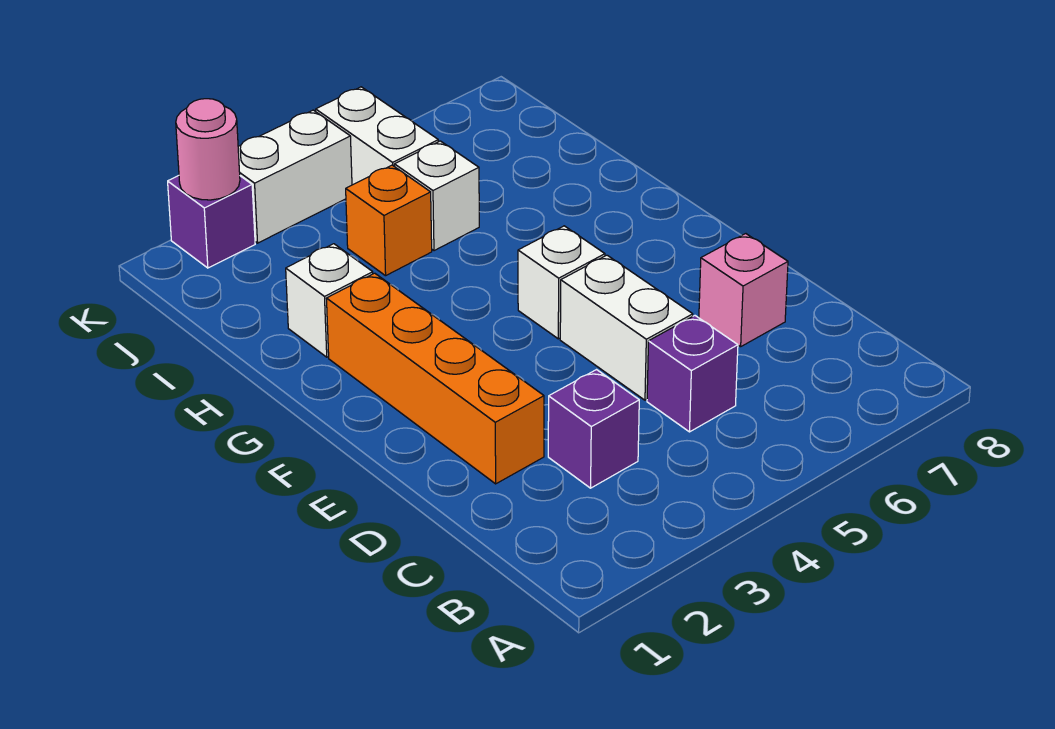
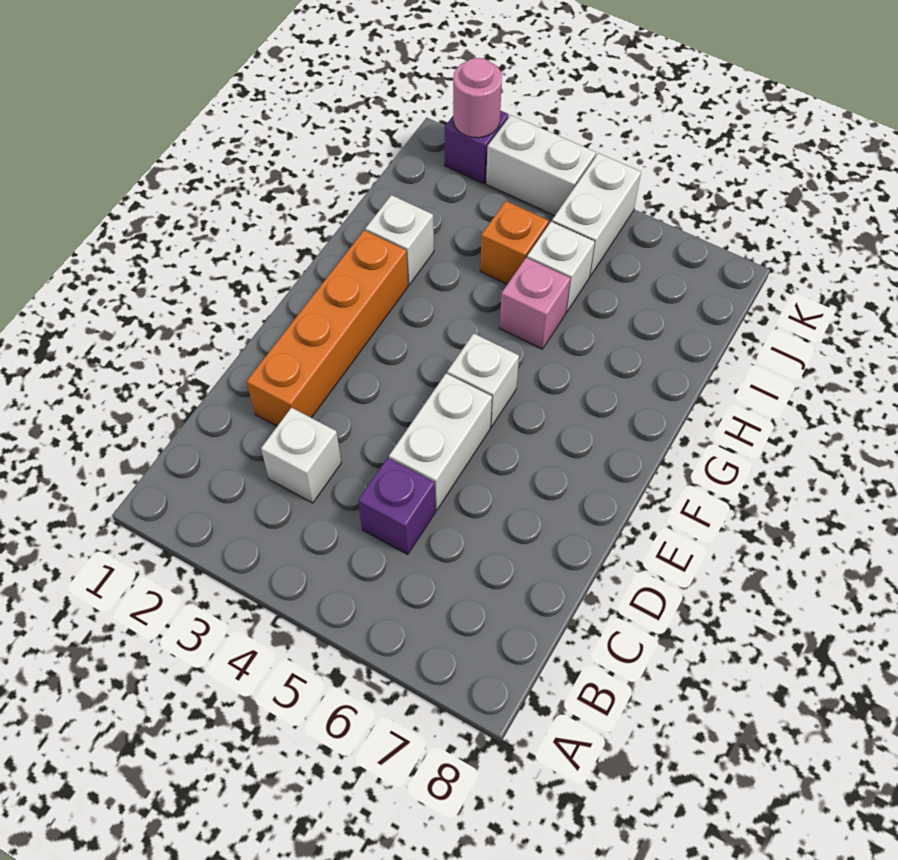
purple brick C3 level 1 -> white brick C3 level 1
pink brick D7 level 1 -> pink brick H5 level 1

